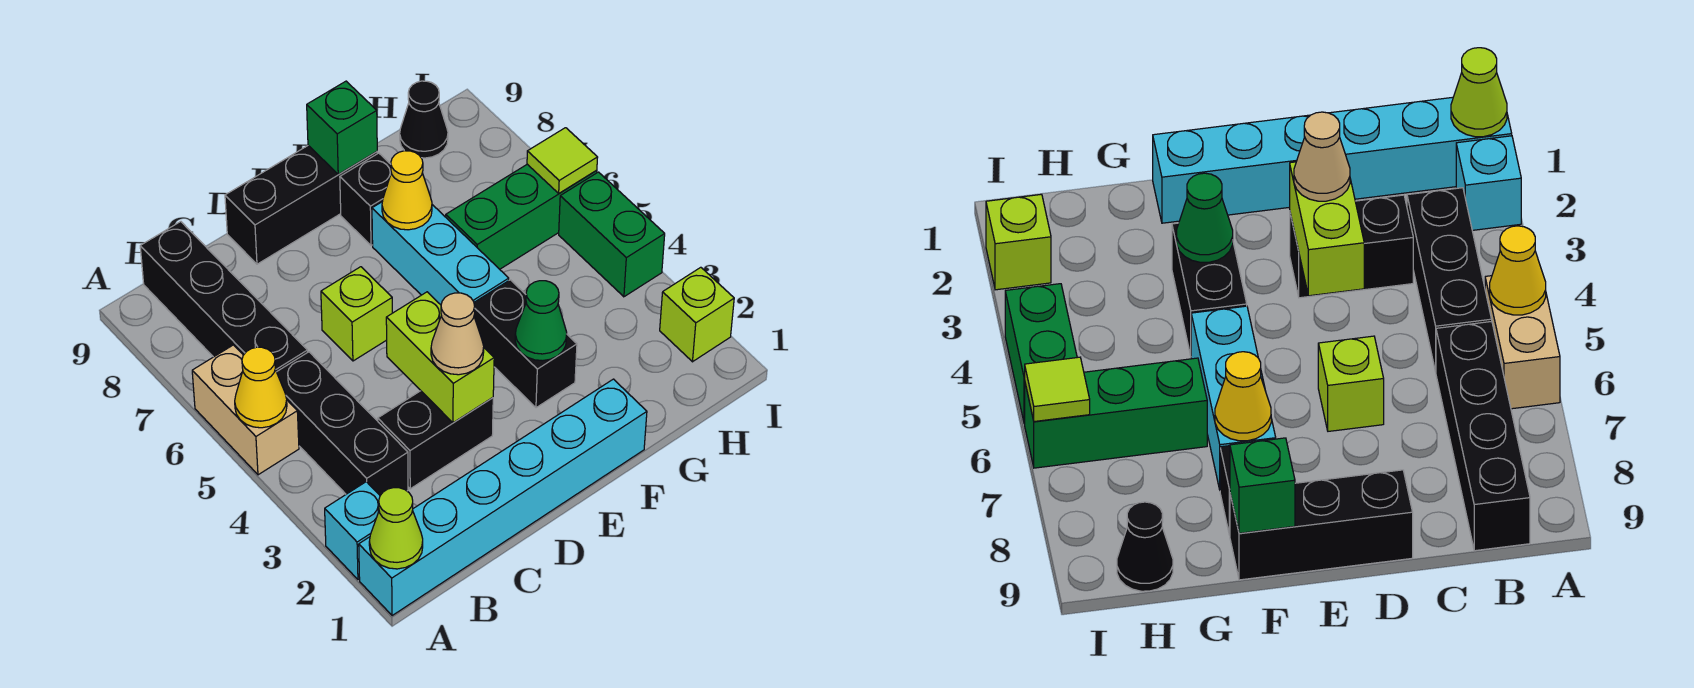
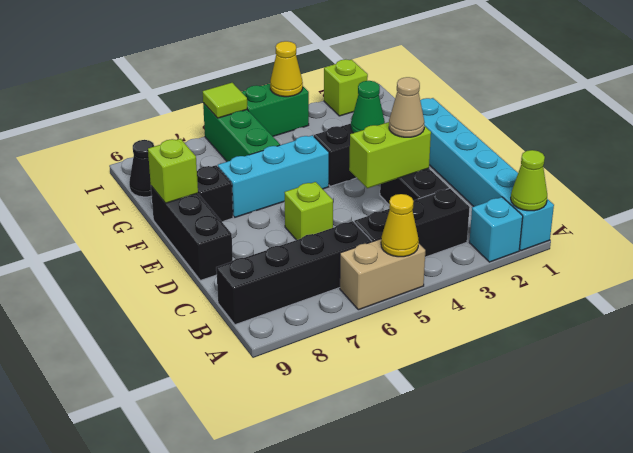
yellow cone F7 level 2 -> yellow cone I4 level 2
green brick F9 level 2 -> lime brick F9 level 2

